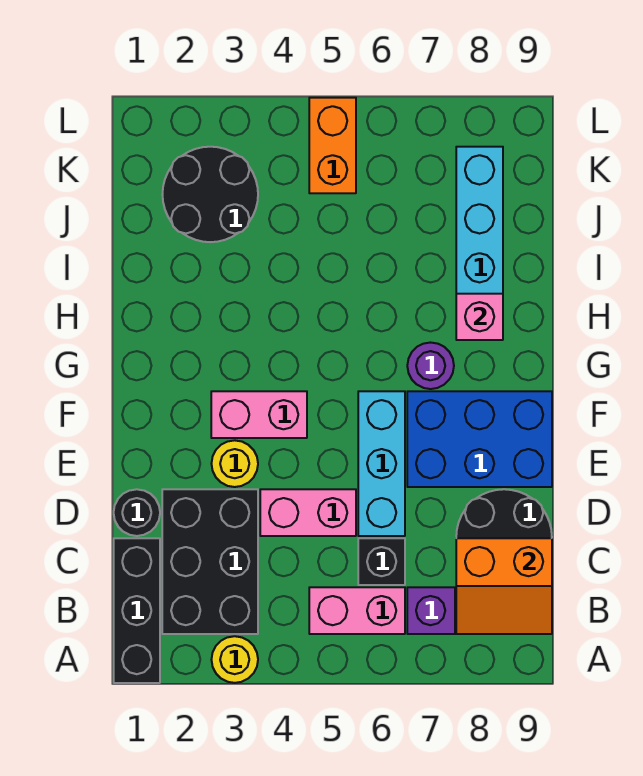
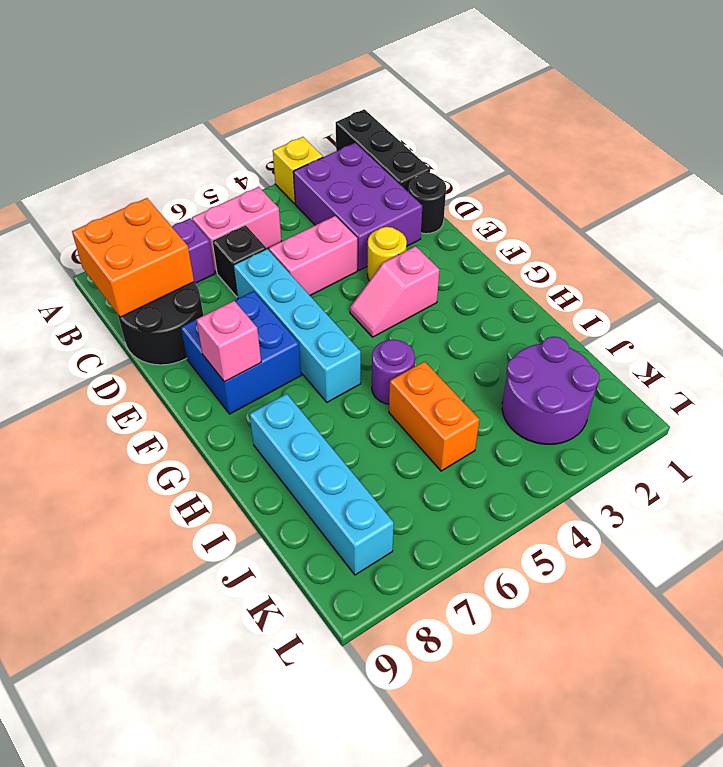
yellow round brick A3 level 1 -> yellow brick A3 level 1
black brick B2:D3 level 1 -> purple brick B2:D3 level 1
orange slope B8:C9 level 2 top C -> orange brick B8:C9 level 2
cyan brick D6:F6 level 1 -> cyan brick D6:G6 level 1
blue brick E7:F9 level 1 -> blue brick E7:F8 level 1
pink brick F3:F4 level 1 -> pink slope F3:F4 level 1 top 3
purple round brick G7 level 1 -> purple round brick H5 level 1
pink brick H8 level 2 -> pink brick F8 level 2
black round brick J2:K3 level 1 -> purple round brick J2:K3 level 1
orange brick K5:L5 level 1 -> orange brick I5:J5 level 1

